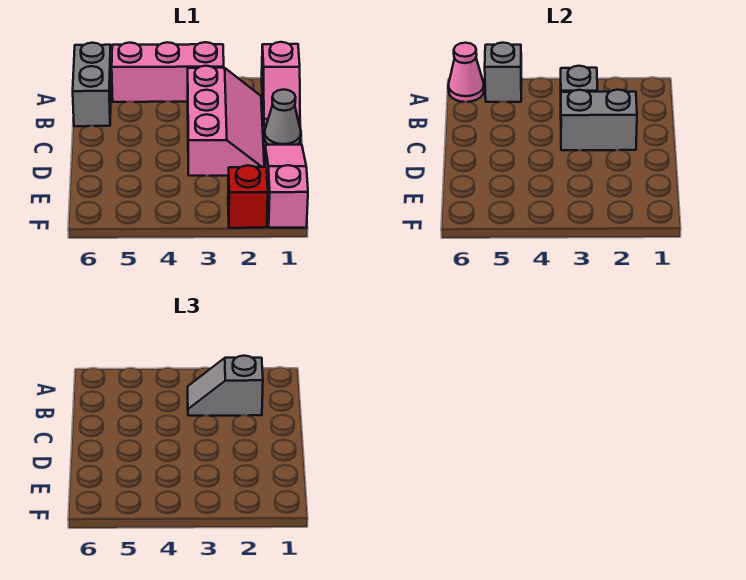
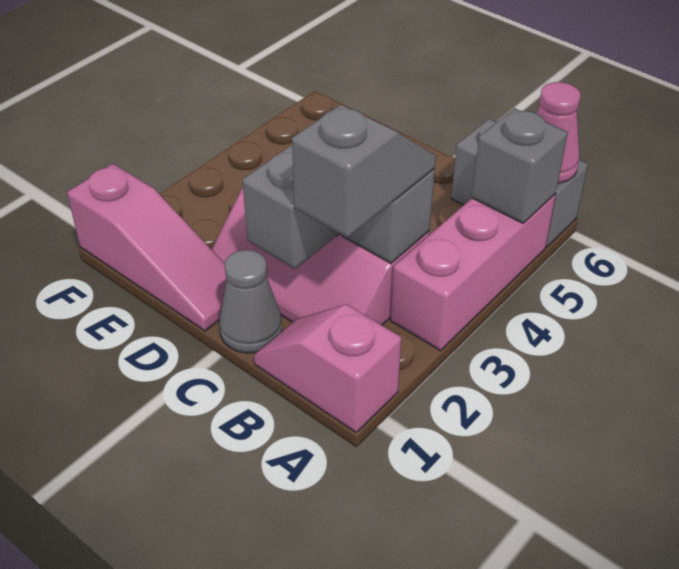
red brick F2 level 1 -> none

